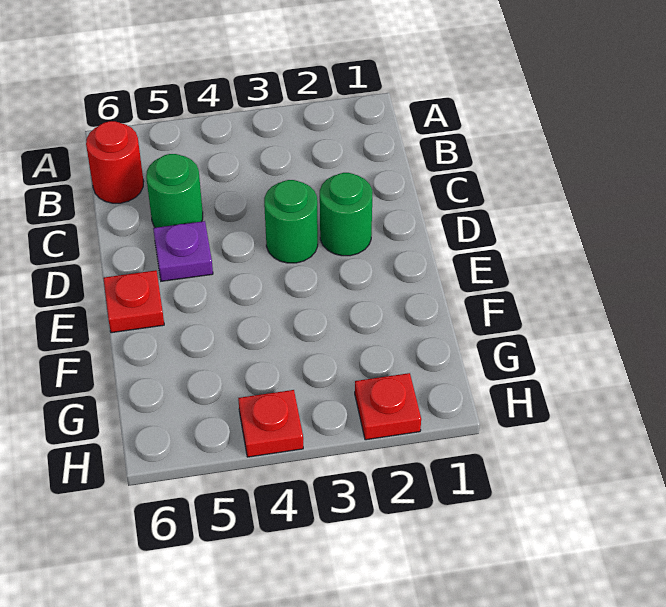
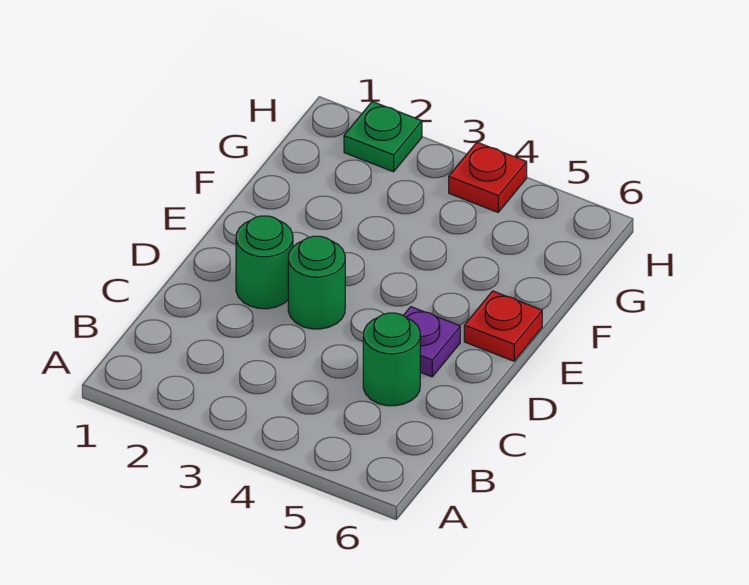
red round brick B6 level 1 -> none
red plate H2 level 1 -> green plate H2 level 1

